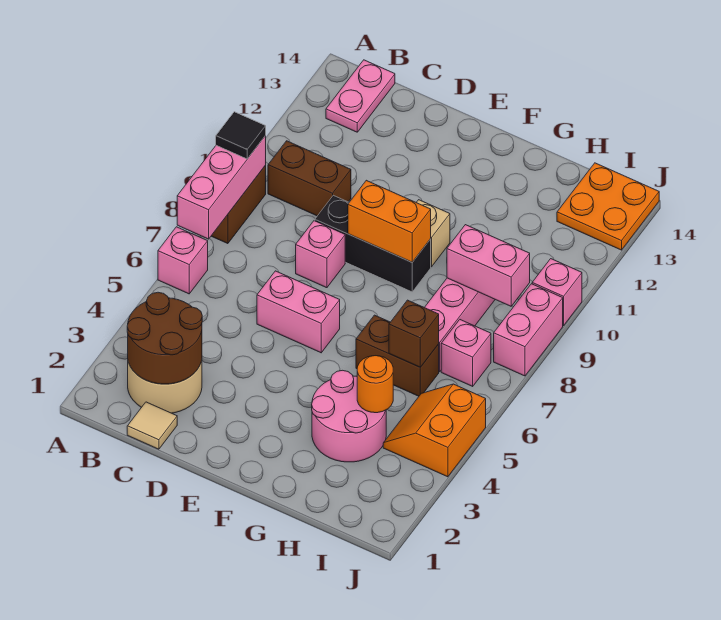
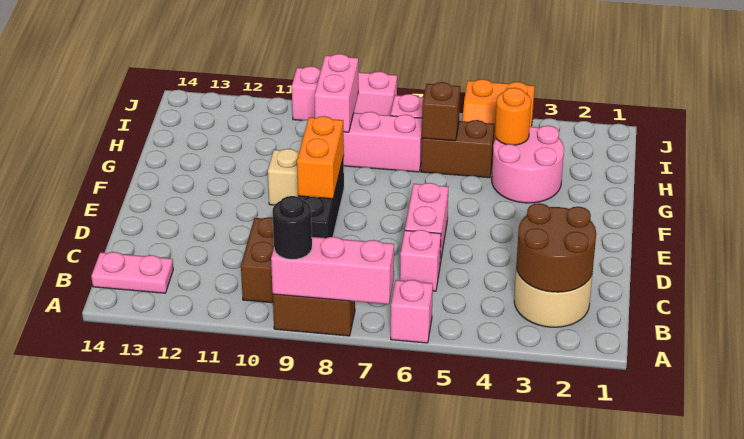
black tile A9 level 3 -> black round brick A9 level 3
tan tile C1 level 1 -> none
pink brick D8 level 1 -> pink brick C6 level 1
brown brick G6:H6 level 1 -> brown brick H5:H6 level 1
orange plate I13:J14 level 1 -> none

